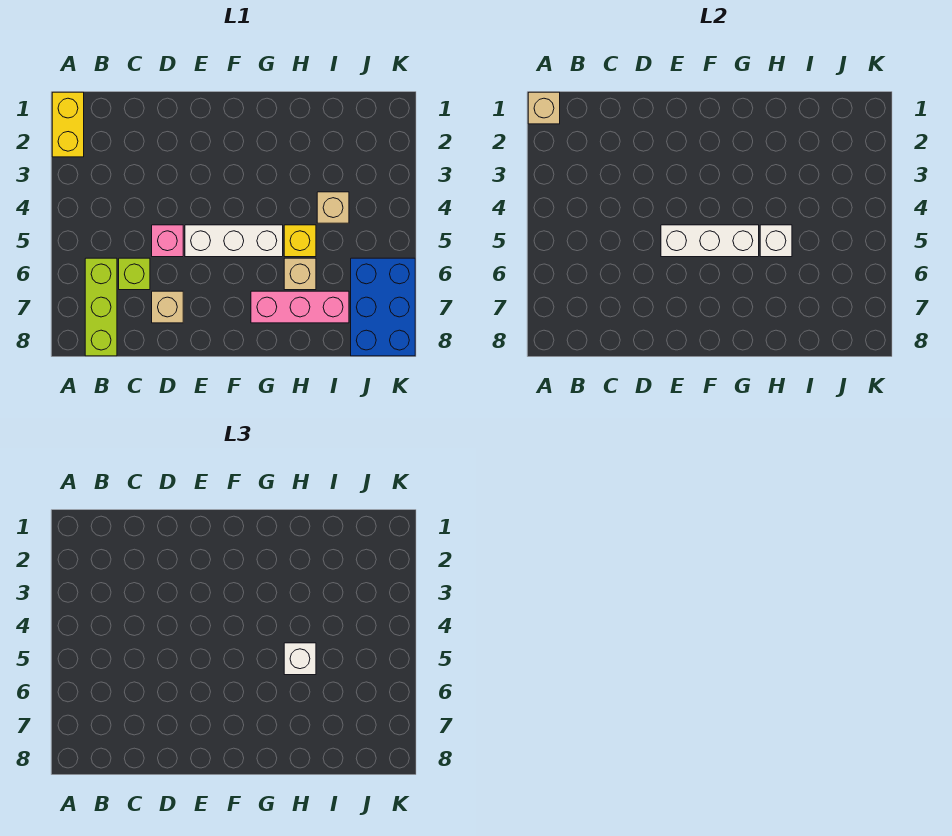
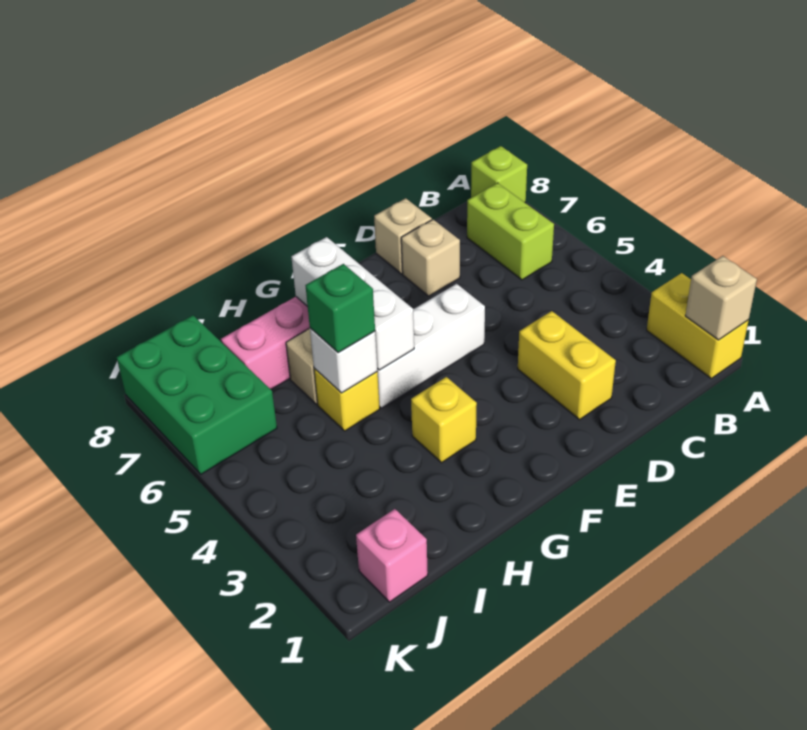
lime brick B6:B8 level 1 -> lime brick B6:B7 level 1
lime brick C6 level 1 -> lime brick A8 level 1
none -> yellow brick D2:D3 level 1
pink brick D5 level 1 -> pink brick J1 level 1
white brick E5:G5 level 2 -> white brick G5:G7 level 2
none -> yellow brick G3 level 1
white brick H5 level 3 -> green brick H5 level 3
tan brick I4 level 1 -> tan brick D8 level 1
blue brick J6:K8 level 1 -> green brick J6:K8 level 1

